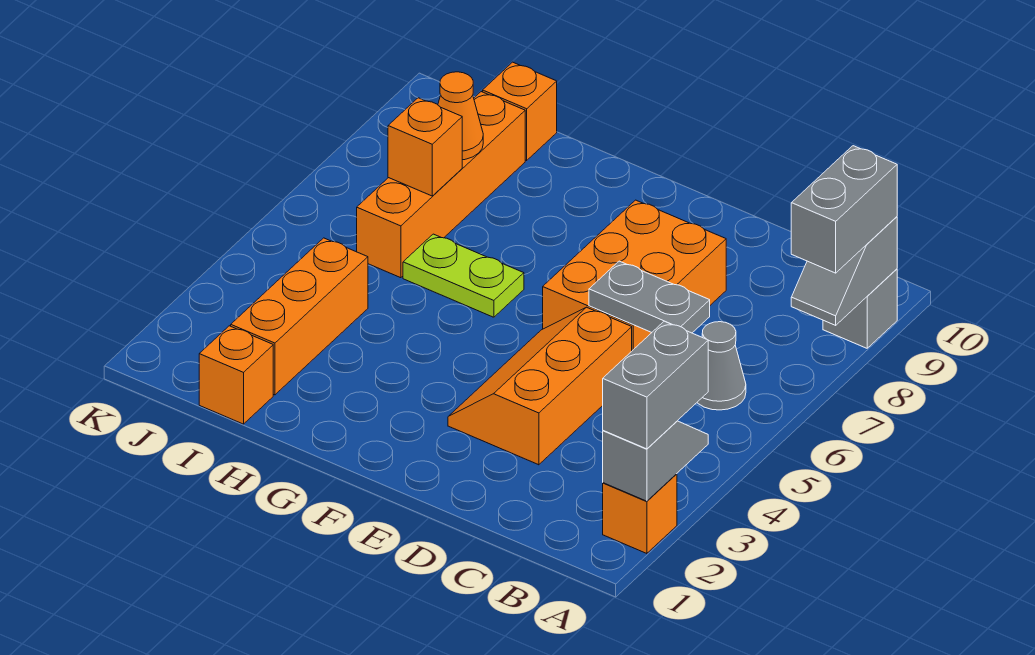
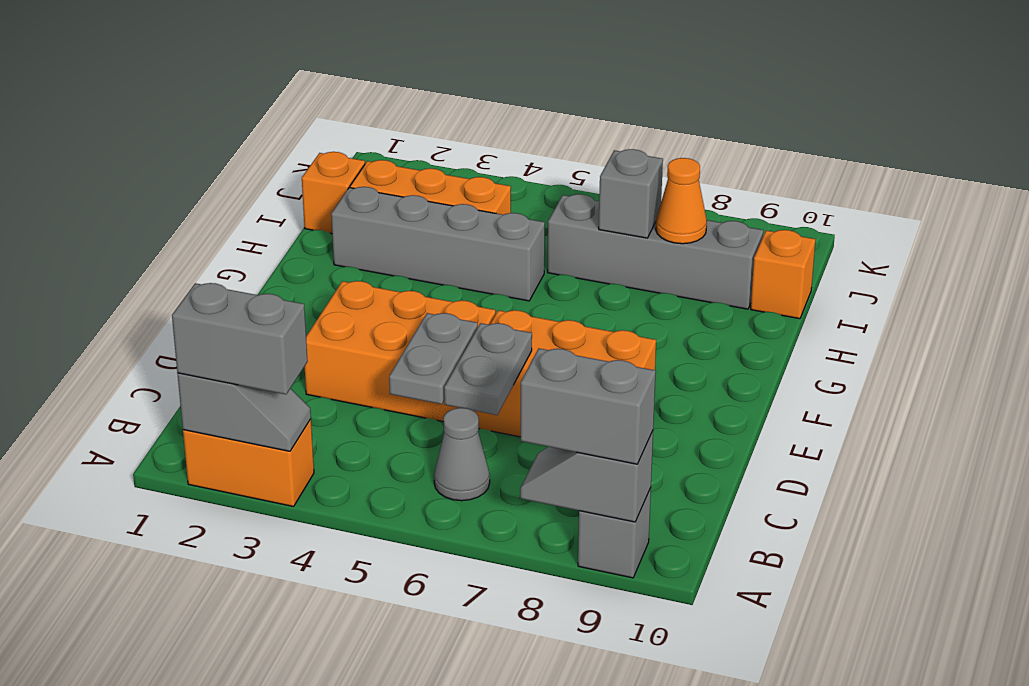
orange brick A2 level 1 -> orange brick A2:A3 level 1
none -> grey plate C5:D5 level 2
orange slope D3:E5 level 1 top D -> orange brick D3:E5 level 1
lime plate G6:H6 level 1 -> none
none -> grey brick H2:H5 level 1
orange brick I6:I9 level 1 -> grey brick I6:I9 level 1
orange brick I7 level 2 -> grey brick I7 level 2

